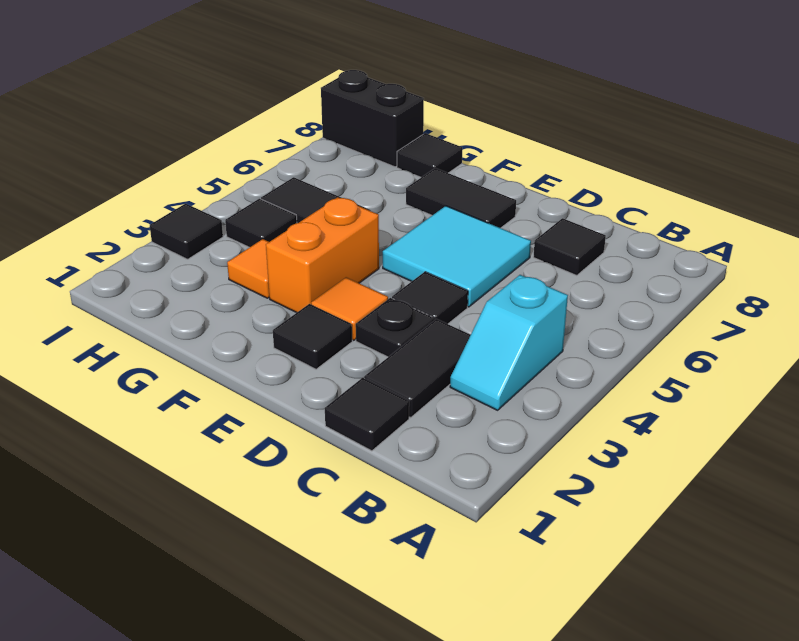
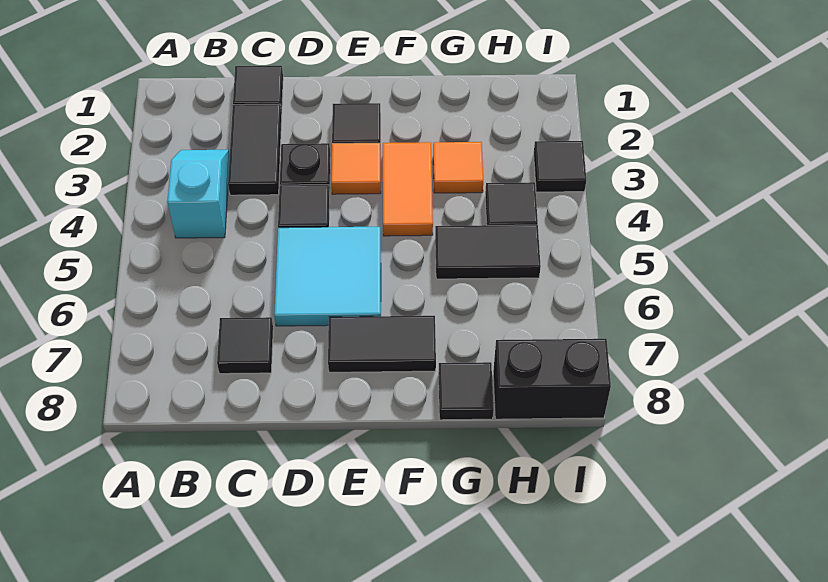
orange brick F3:F4 level 1 -> orange tile F3:F4 level 1

